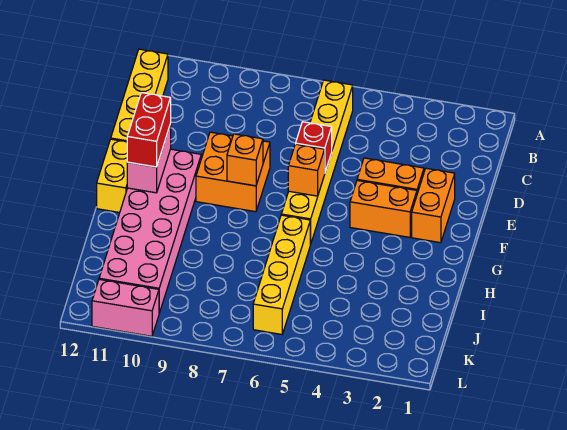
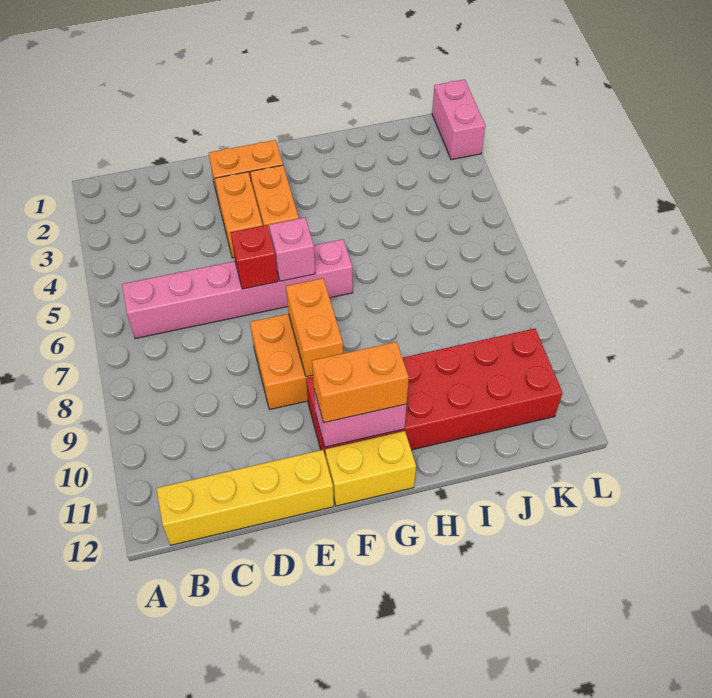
yellow brick B6:G6 level 1 -> pink brick B6:G6 level 1
orange brick F6 level 2 -> pink brick F6 level 2
orange brick F8 level 2 -> orange brick F8:F9 level 2
pink brick F10:K11 level 1 -> red brick F10:K11 level 1
red brick F11:G11 level 3 -> orange brick F11:G11 level 3
yellow brick H6:K6 level 1 -> none
pink brick L10:L11 level 1 -> pink brick L1:L2 level 1

